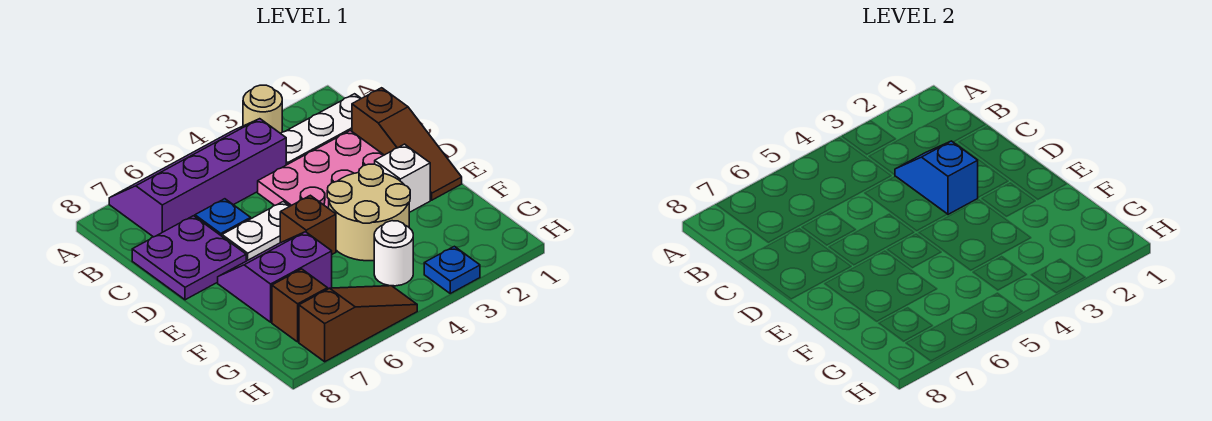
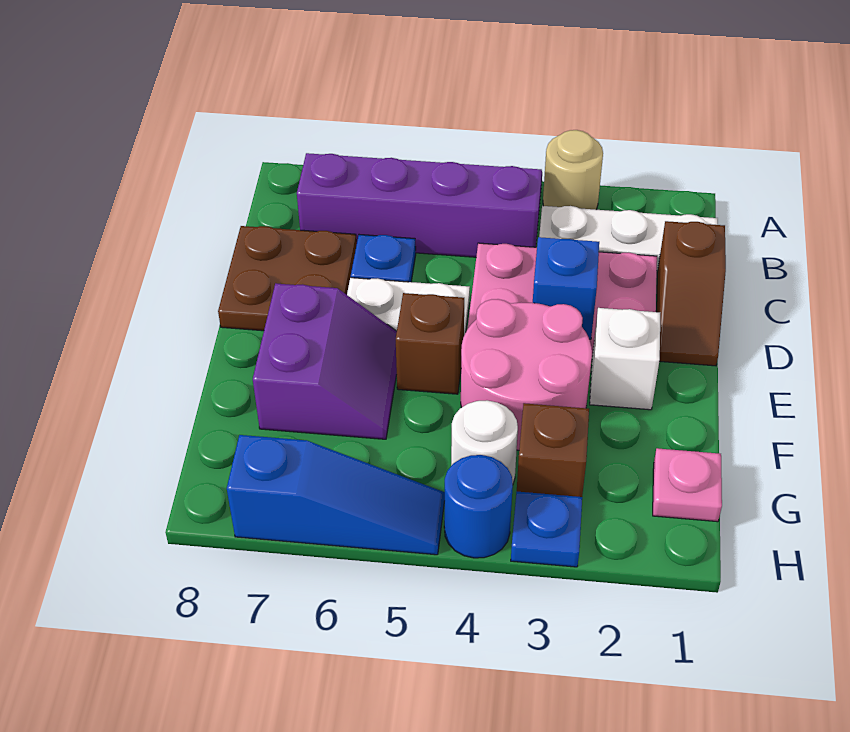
brown slope C1:E1 level 1 top C -> brown slope C1:D1 level 1 top C
purple plate C7:D8 level 1 -> brown plate C7:D8 level 1
tan round brick E3:F4 level 1 -> pink round brick E3:F4 level 1
purple slope E6:F7 level 1 top F -> purple slope E6:F7 level 1 top 7
none -> pink plate G1 level 1
brown brick G7 level 1 -> brown brick G3 level 1
none -> blue round brick H4 level 1
brown slope H5:H7 level 1 top 7 -> blue slope H5:H7 level 1 top 7

